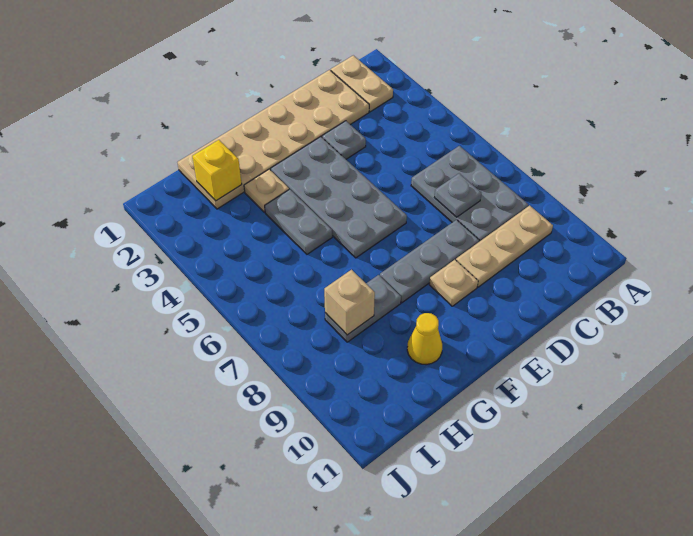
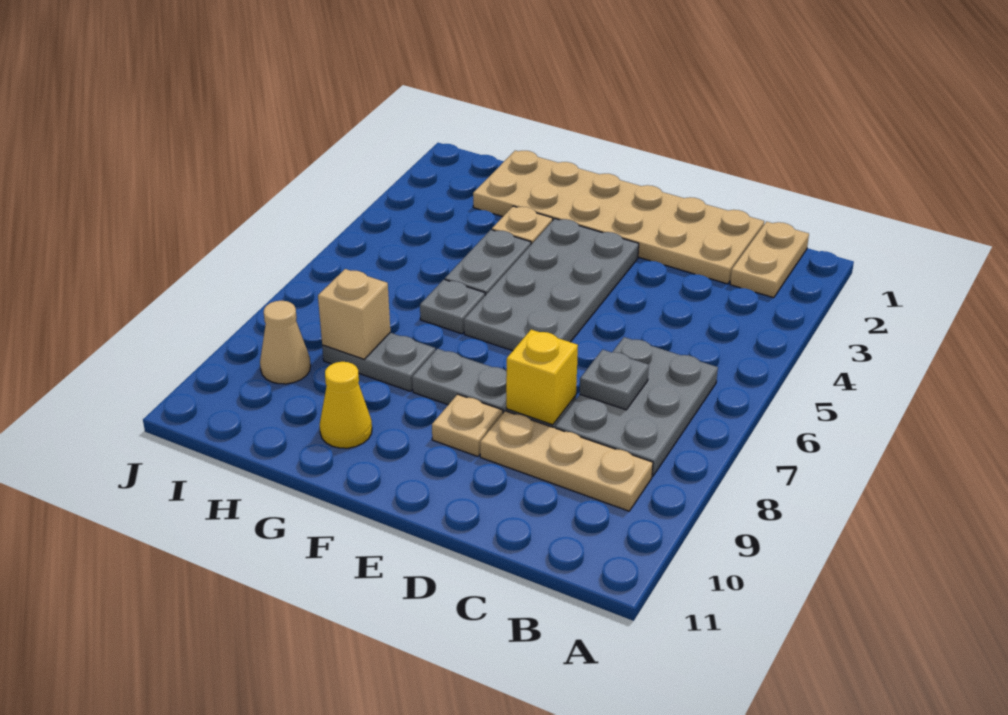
grey plate D3 level 1 -> grey plate G6 level 1
yellow brick H2 level 2 -> yellow brick D8 level 2
none -> tan cone I9 level 1

